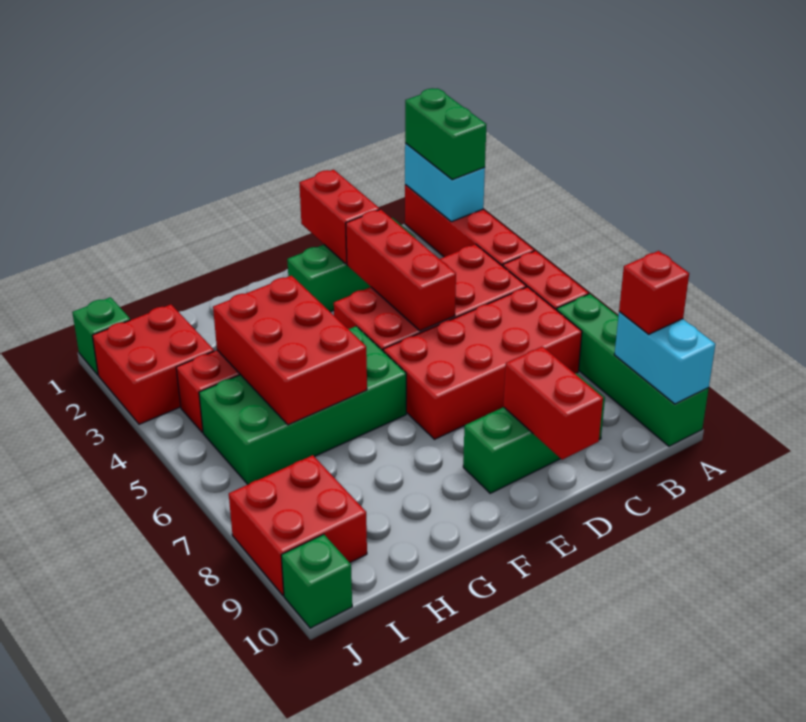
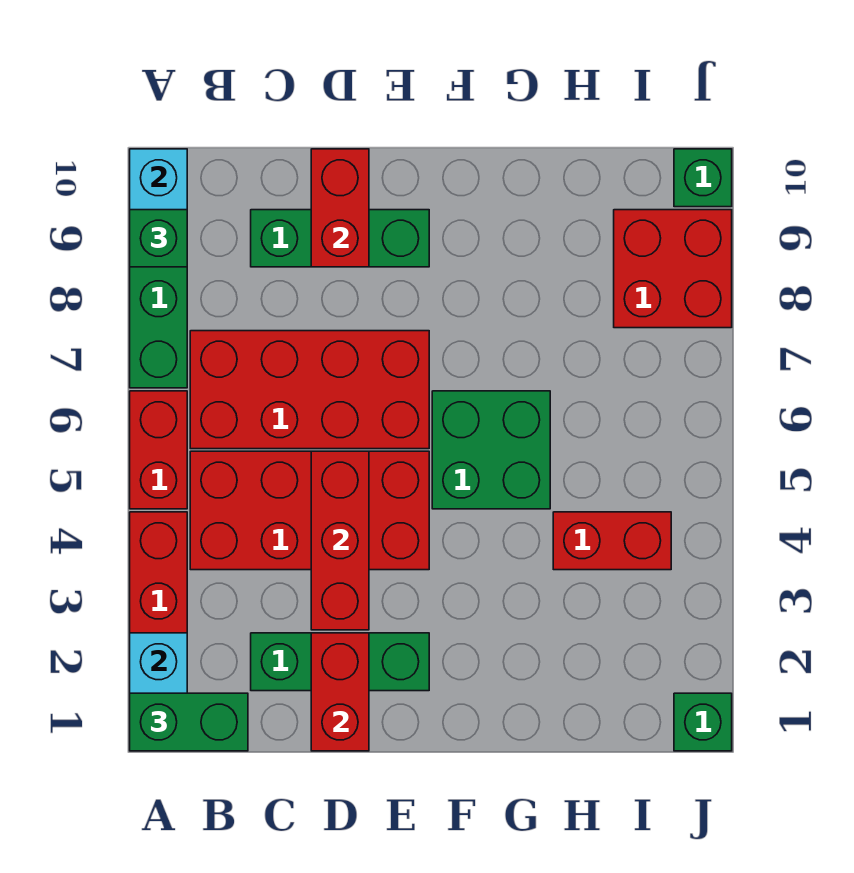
green brick A1:A2 level 3 -> green brick A1:B1 level 3
red brick A9 level 3 -> green brick A9 level 3
green brick F5:I6 level 1 -> green brick F5:G6 level 1
red brick G4:H6 level 2 -> none
red brick I2:J3 level 1 -> none

